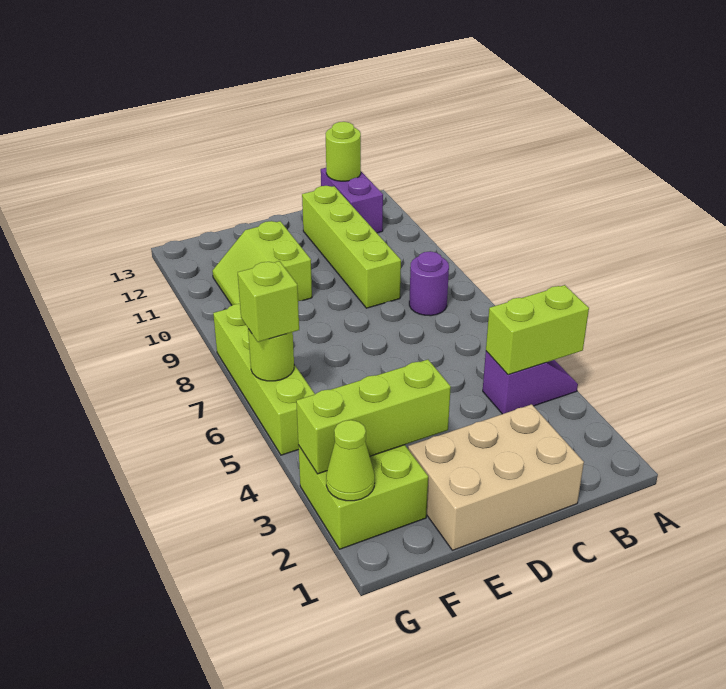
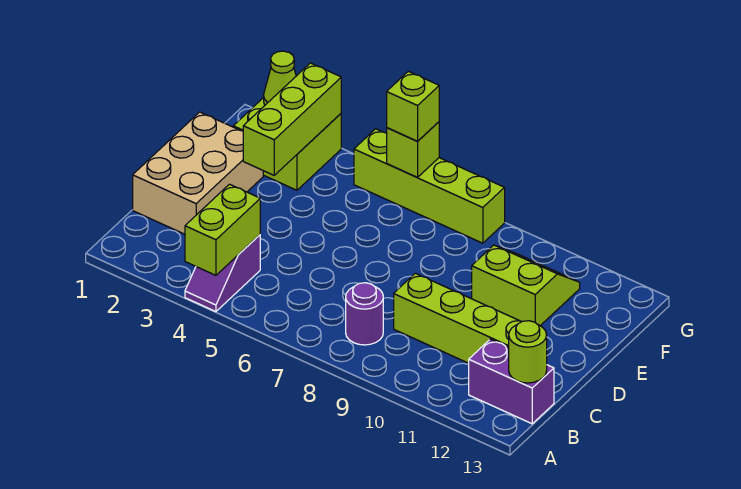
lime round brick G6 level 2 -> lime brick G6 level 2

